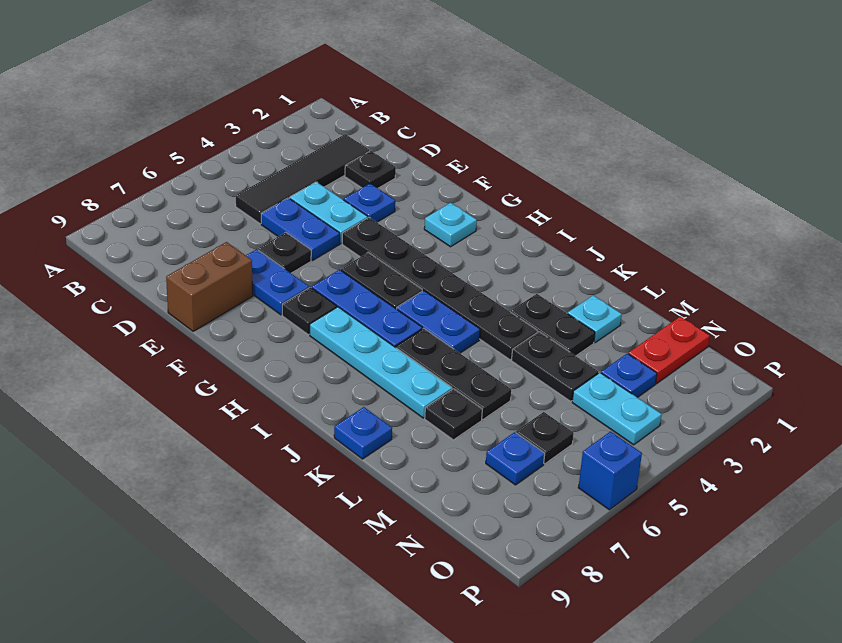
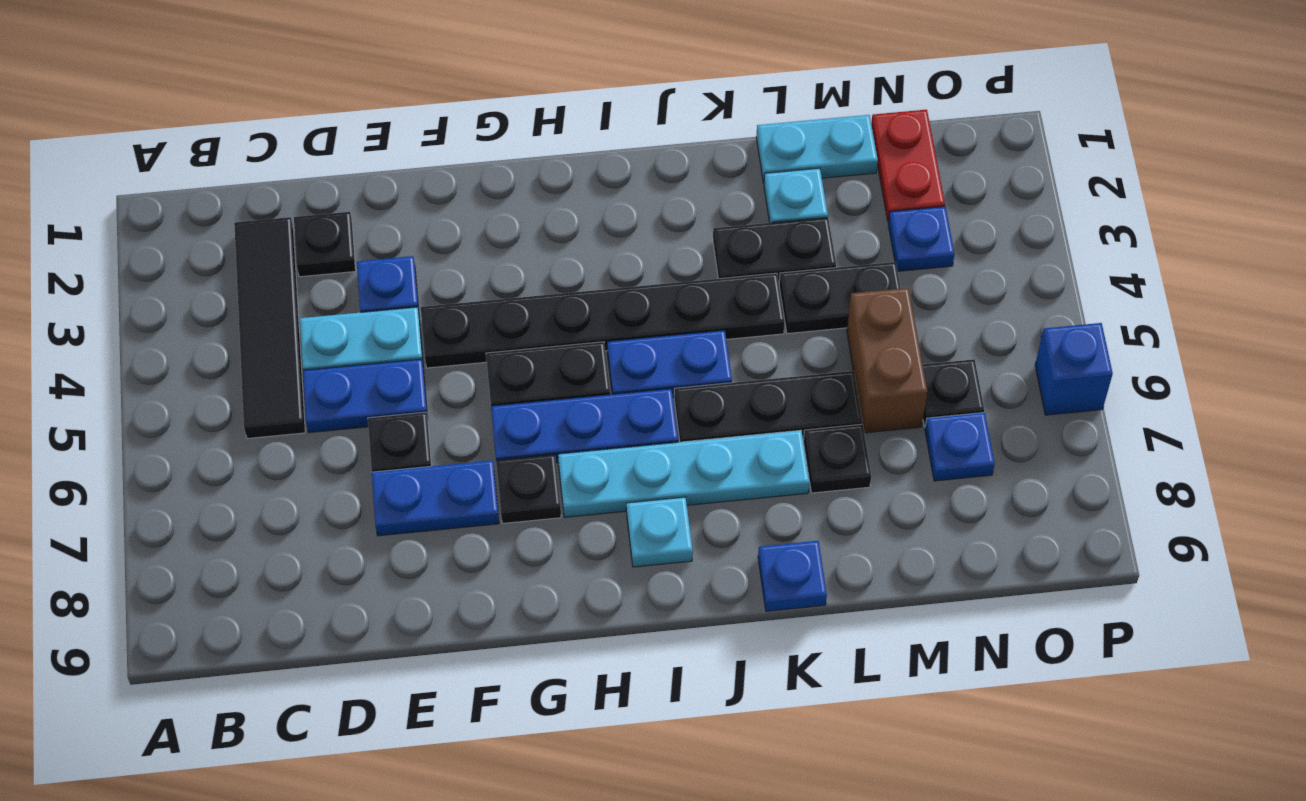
brown brick E8:E9 level 1 -> brown brick M5:M6 level 1
cyan plate G2 level 1 -> cyan plate I8 level 1
cyan plate N4:O4 level 1 -> cyan plate L1:M1 level 1

